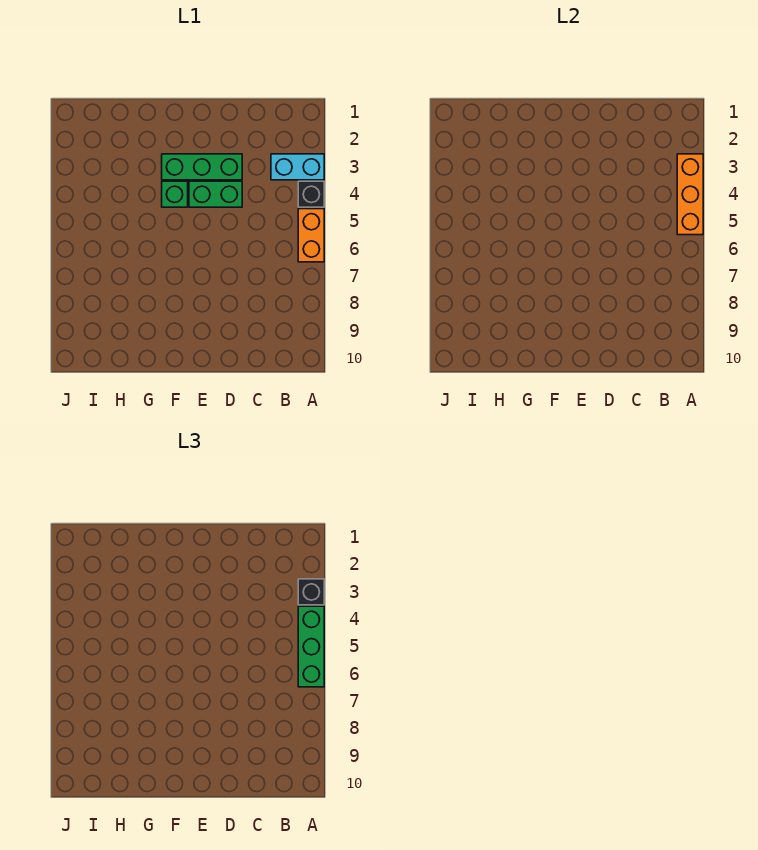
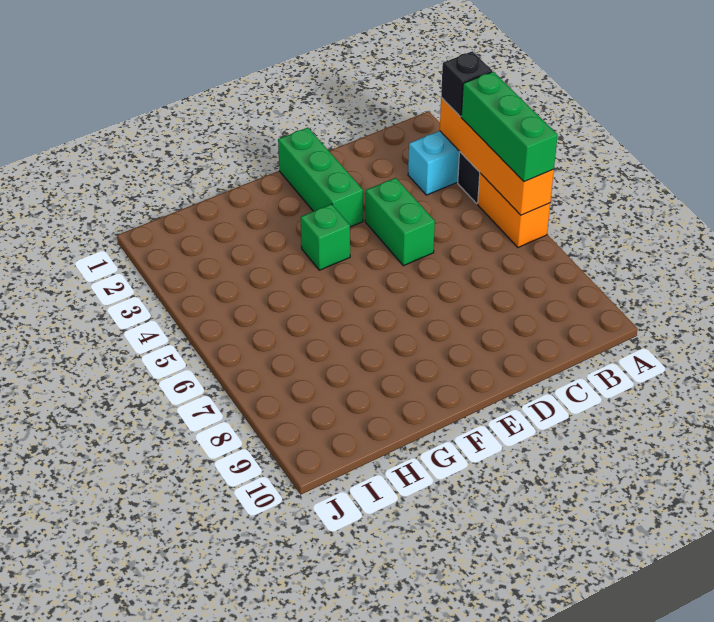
orange brick A3:A5 level 2 -> orange brick A3:A6 level 2
green brick D3:F3 level 1 -> green brick E1:E3 level 1
green brick D4:E4 level 1 -> green brick D4:D5 level 1

